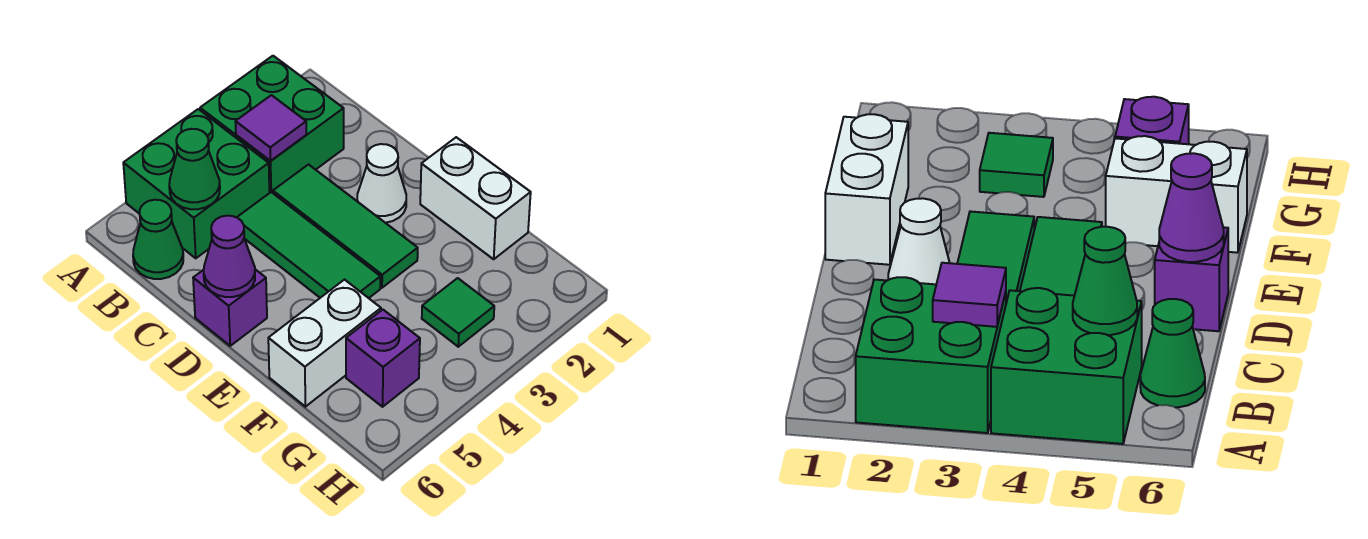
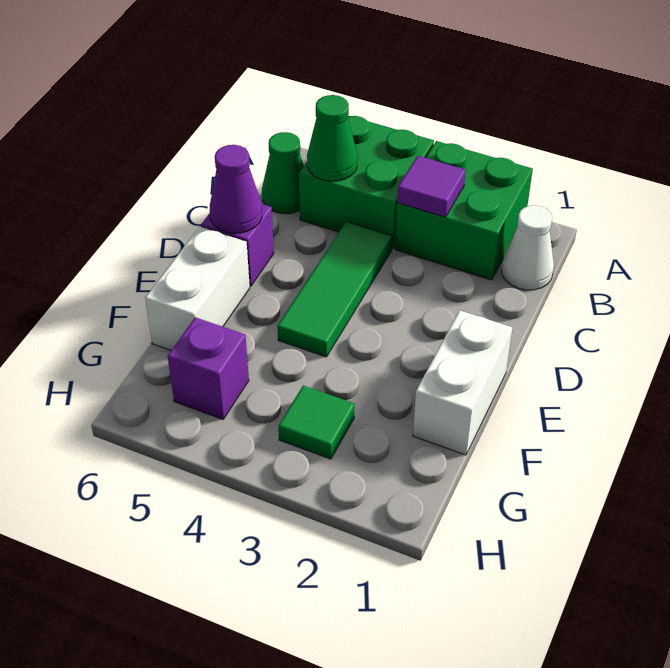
green tile C3:E3 level 1 -> none
white cone D2 level 1 -> white cone B1 level 1
white brick F5:F6 level 1 -> white brick E6:F6 level 1

